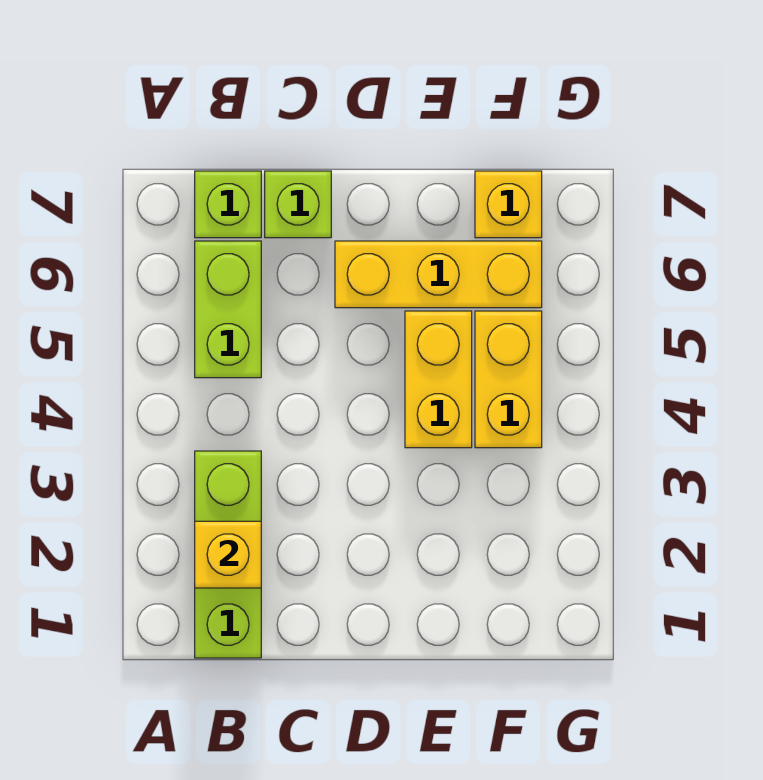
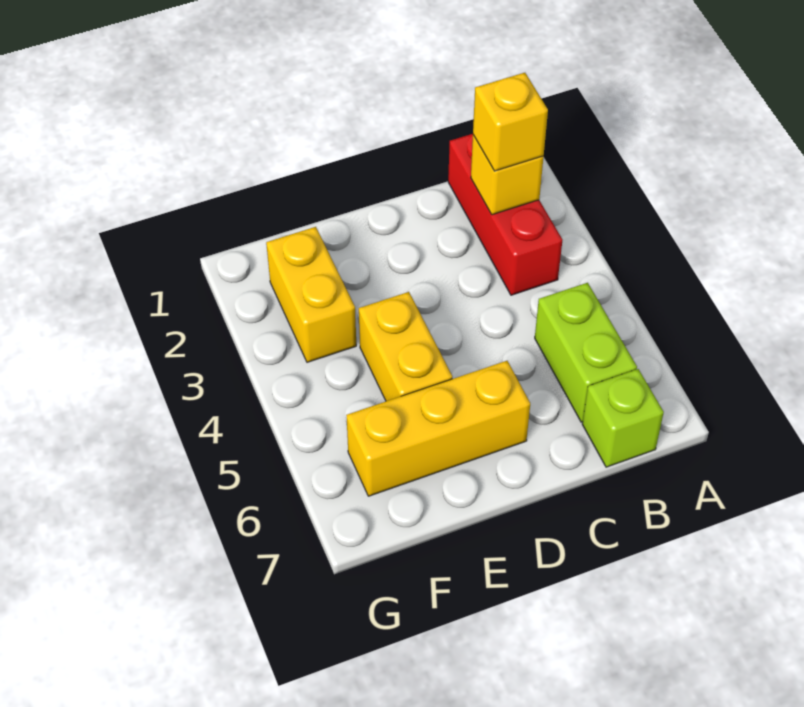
lime brick B1:B3 level 1 -> red brick B1:B3 level 1
lime brick C7 level 1 -> none
yellow brick F4:F5 level 1 -> yellow brick F2:F3 level 1
yellow brick F7 level 1 -> yellow brick B2 level 3

